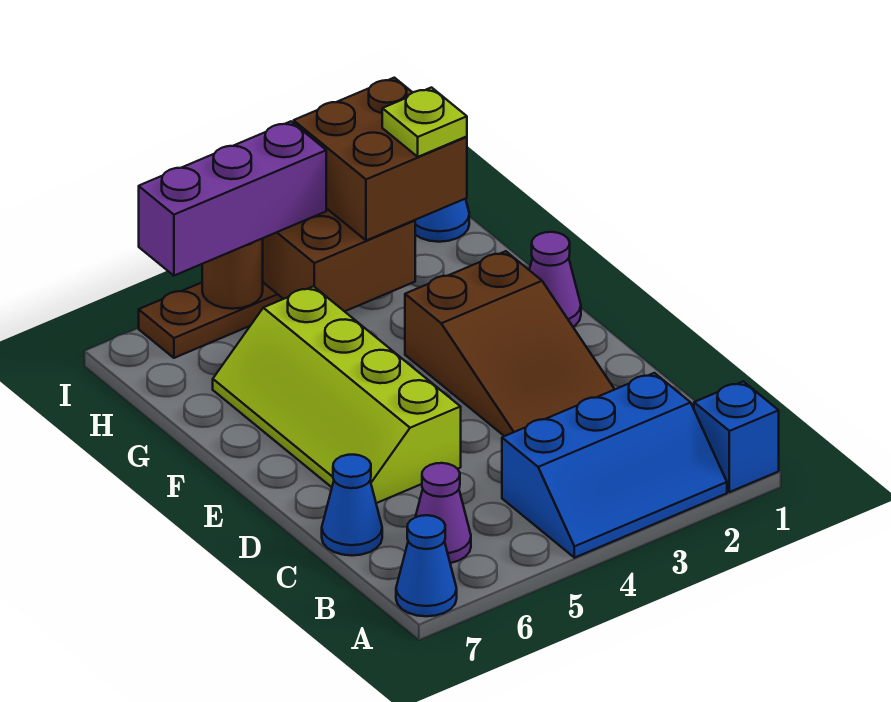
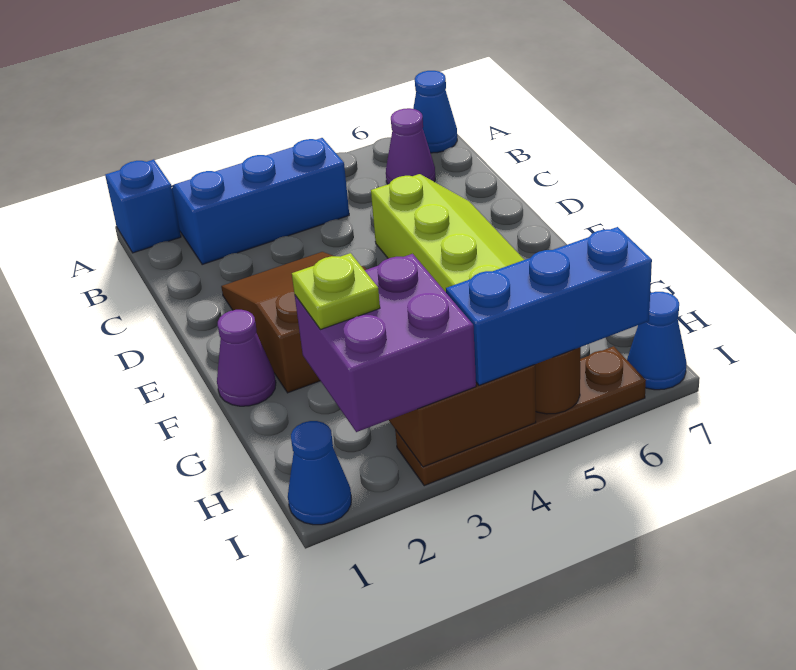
blue cone C7 level 1 -> blue cone I7 level 1
brown brick H2:I3 level 3 -> purple brick H2:I3 level 3
purple brick I4:I6 level 3 -> blue brick I4:I6 level 3

